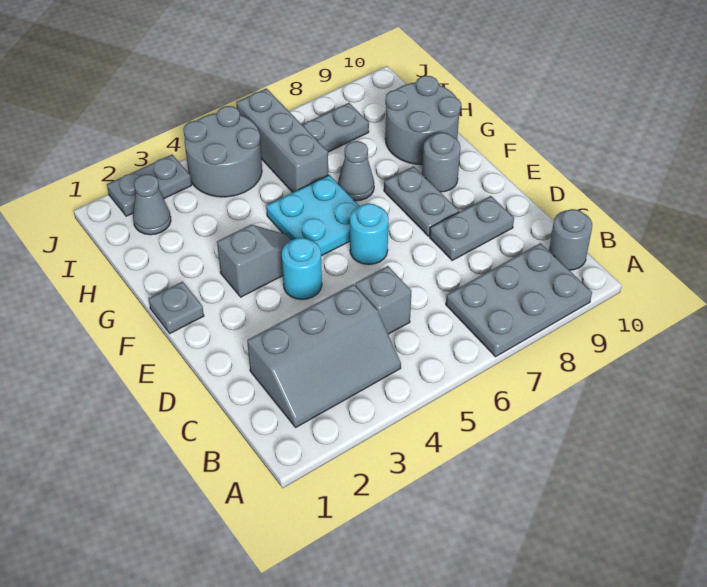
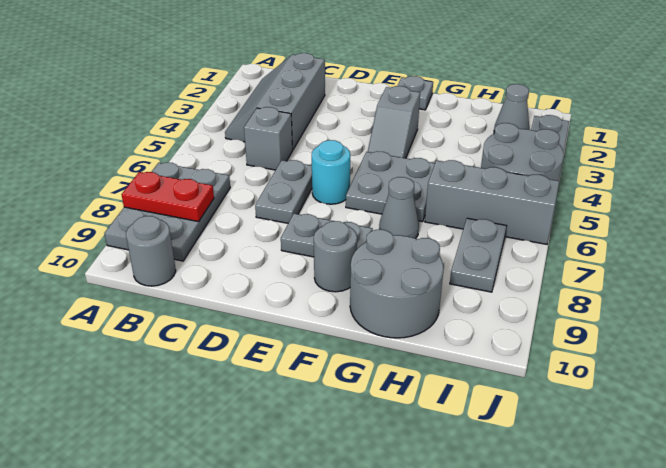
none -> red plate A8:B8 level 2
grey plate D8:D9 level 1 -> grey plate D6:D7 level 1
cyan round brick E4 level 1 -> none
cyan plate F5:G6 level 1 -> grey plate F5:G6 level 1

